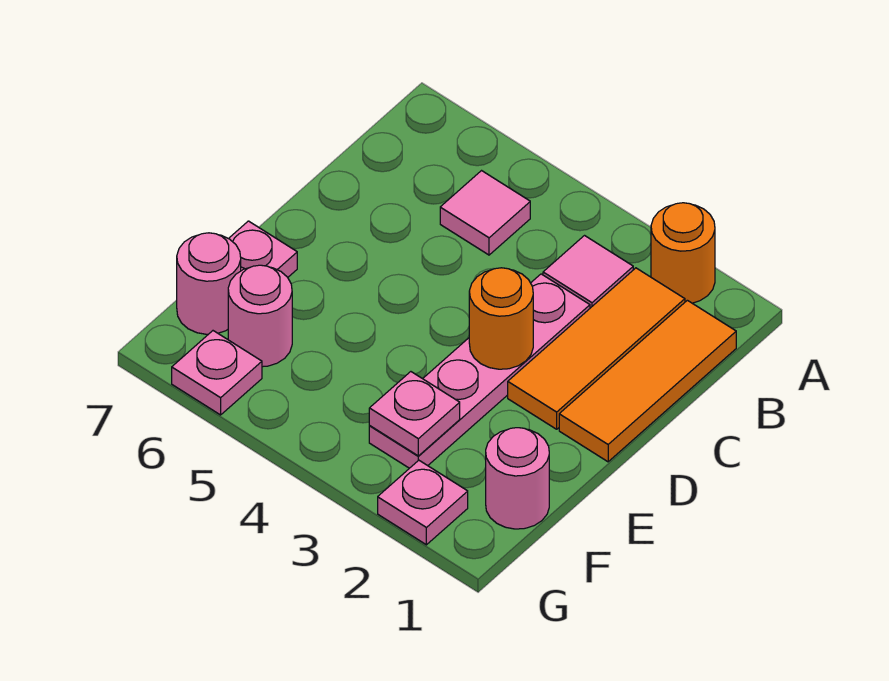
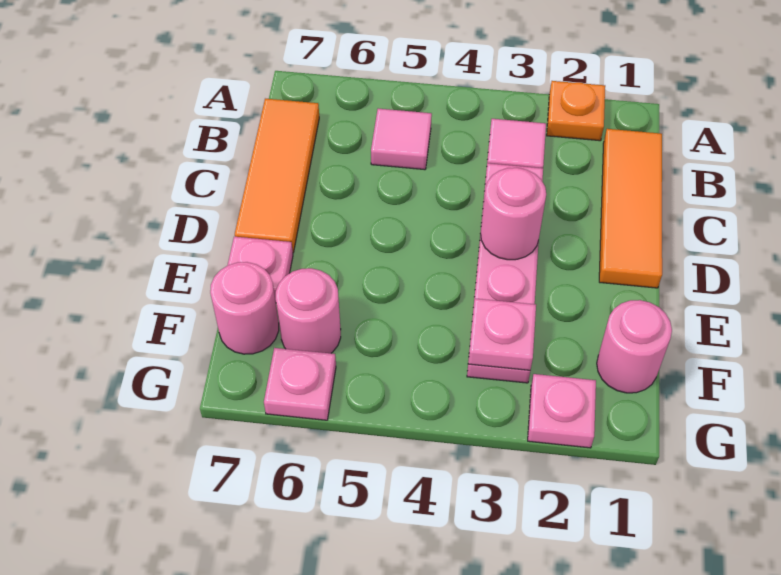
orange round brick A2 level 1 -> orange plate A2 level 1
orange tile B2:D2 level 1 -> orange tile B7:D7 level 1
orange round brick D3 level 2 -> pink round brick D3 level 2

